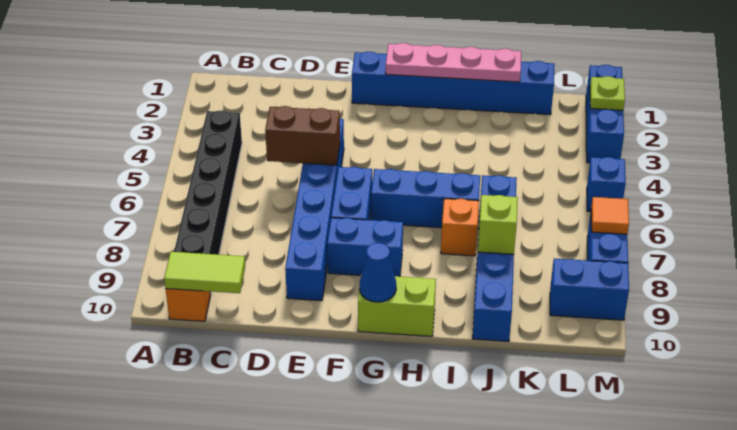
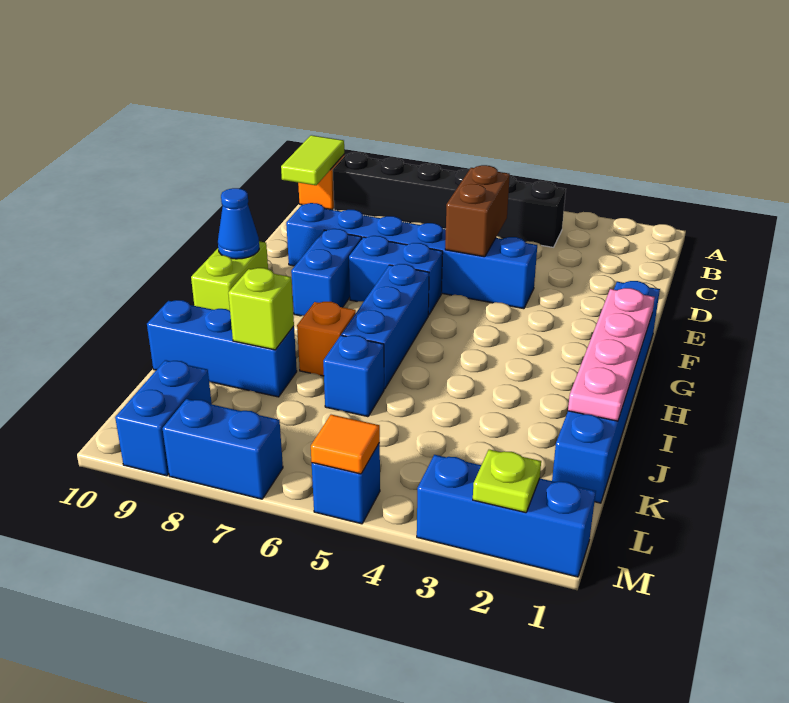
orange tile M7 level 2 -> orange tile M5 level 2

